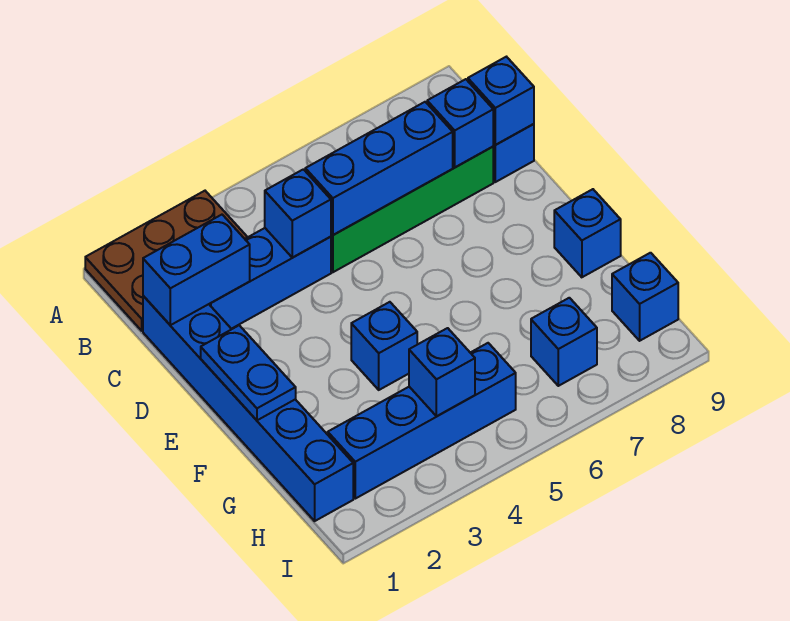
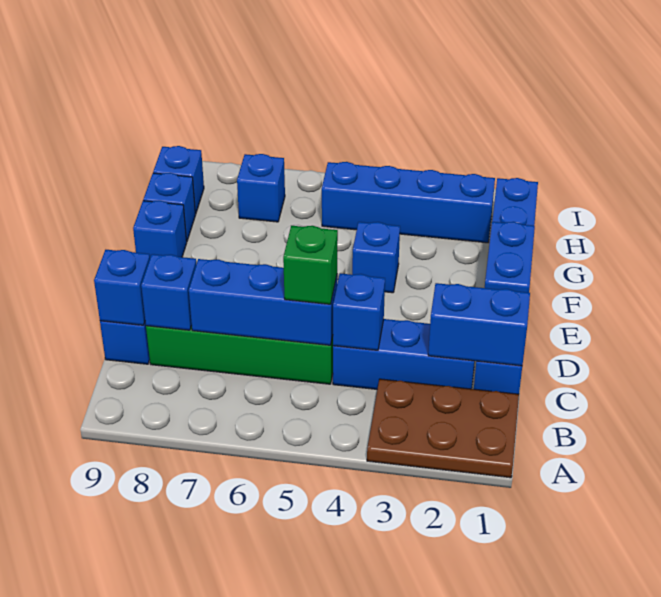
none -> green brick C5 level 3
blue brick H4 level 2 -> blue brick G9 level 1

